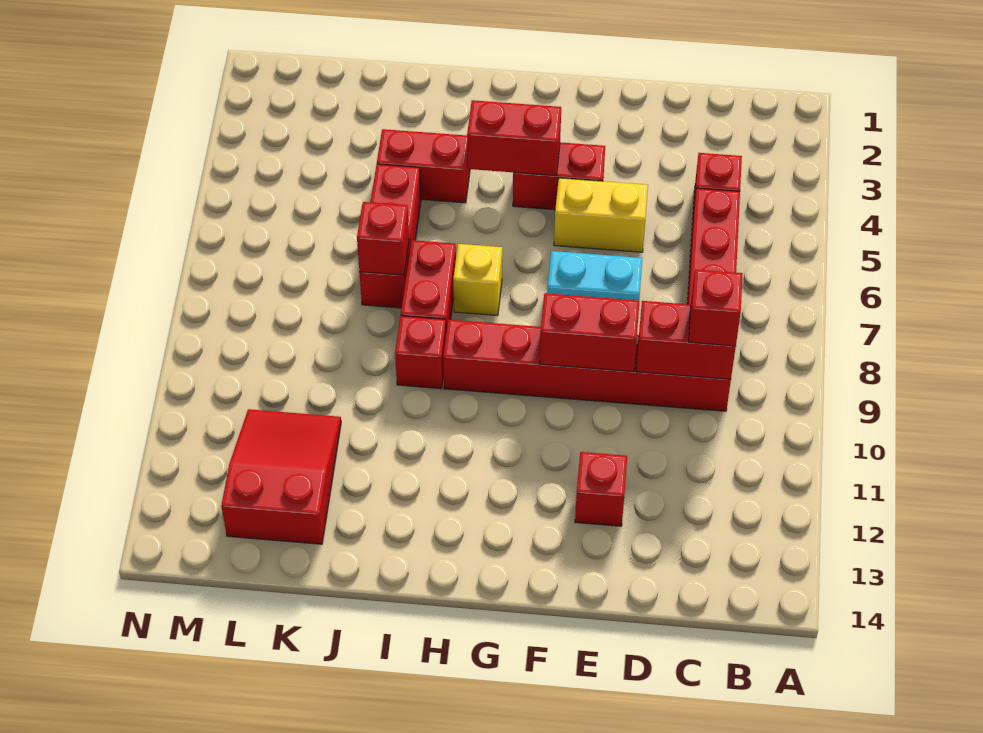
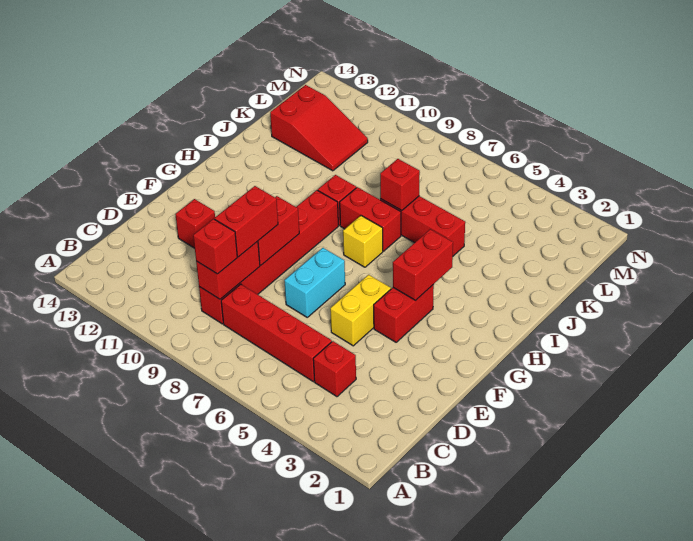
red brick I4:J4 level 1 -> red brick D9:E9 level 3

